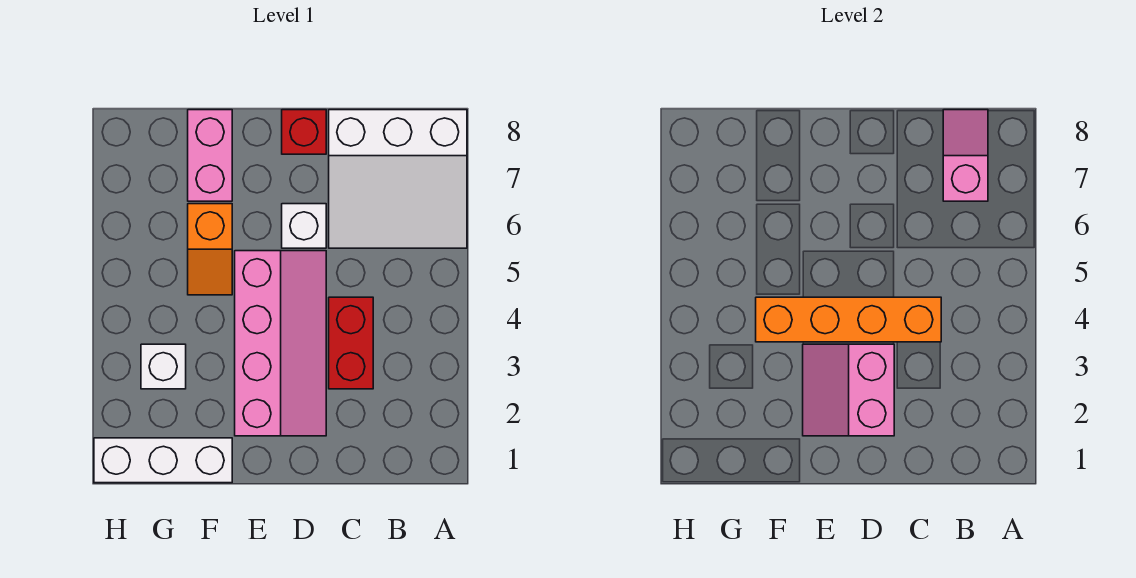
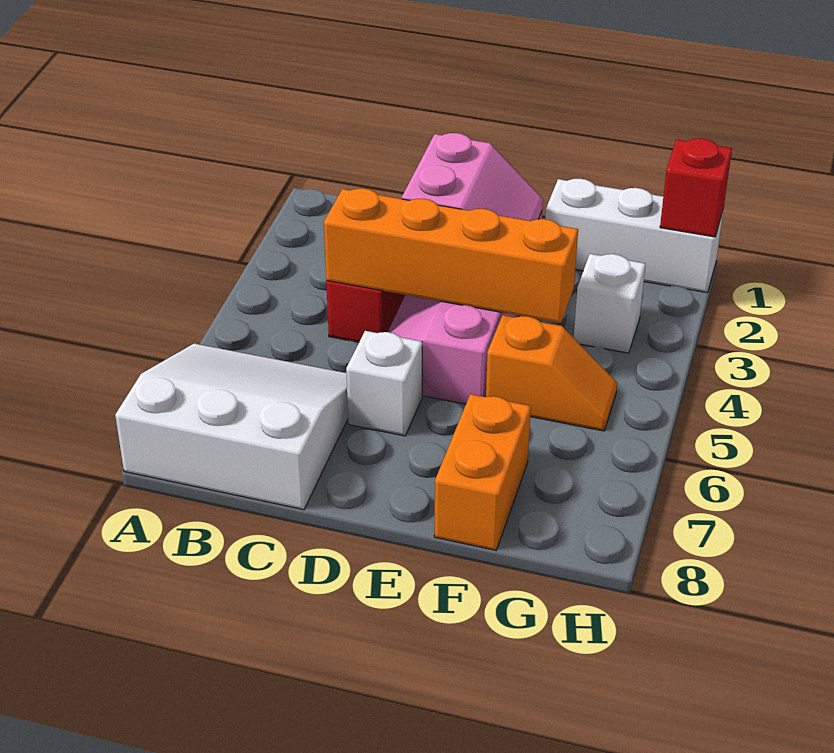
pink slope B7:B8 level 2 top 7 -> none
red brick D8 level 1 -> red brick H1 level 2
orange slope F5:F6 level 1 top 6 -> orange slope F5:G5 level 1 top F
pink brick F7:F8 level 1 -> orange brick F7:F8 level 1

